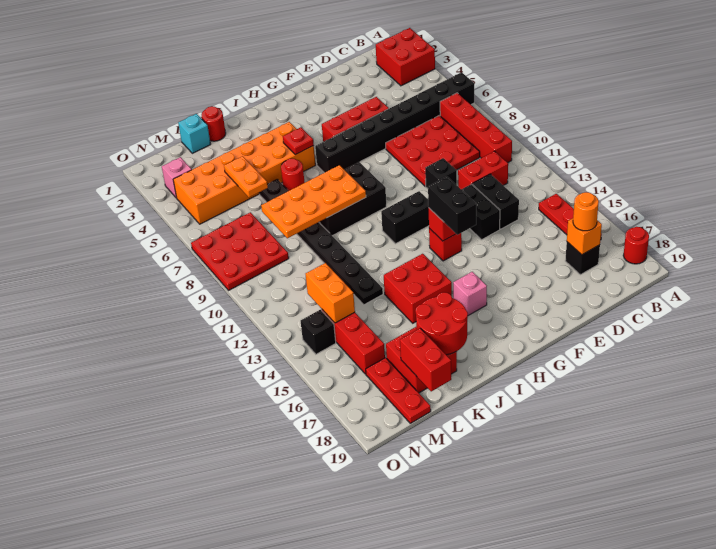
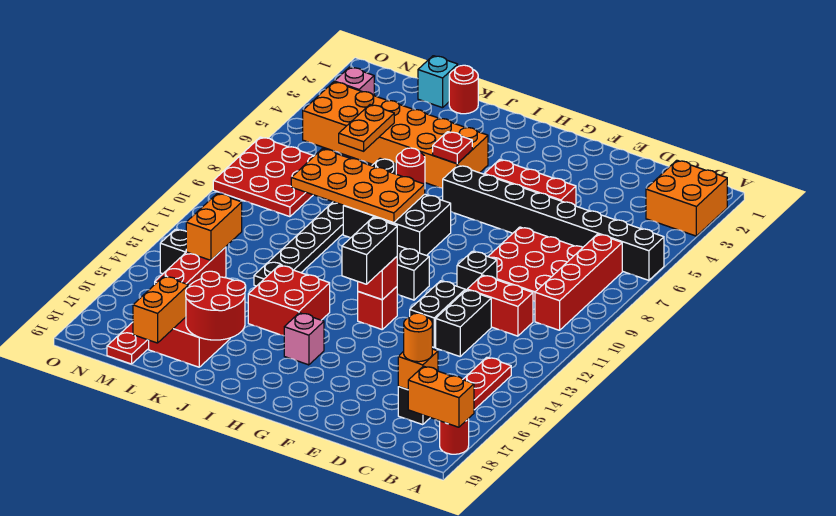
red brick A2:B3 level 1 -> orange brick A2:B3 level 1
none -> orange brick A18:B18 level 2
red brick L18:L19 level 2 -> orange brick L18:L19 level 2

